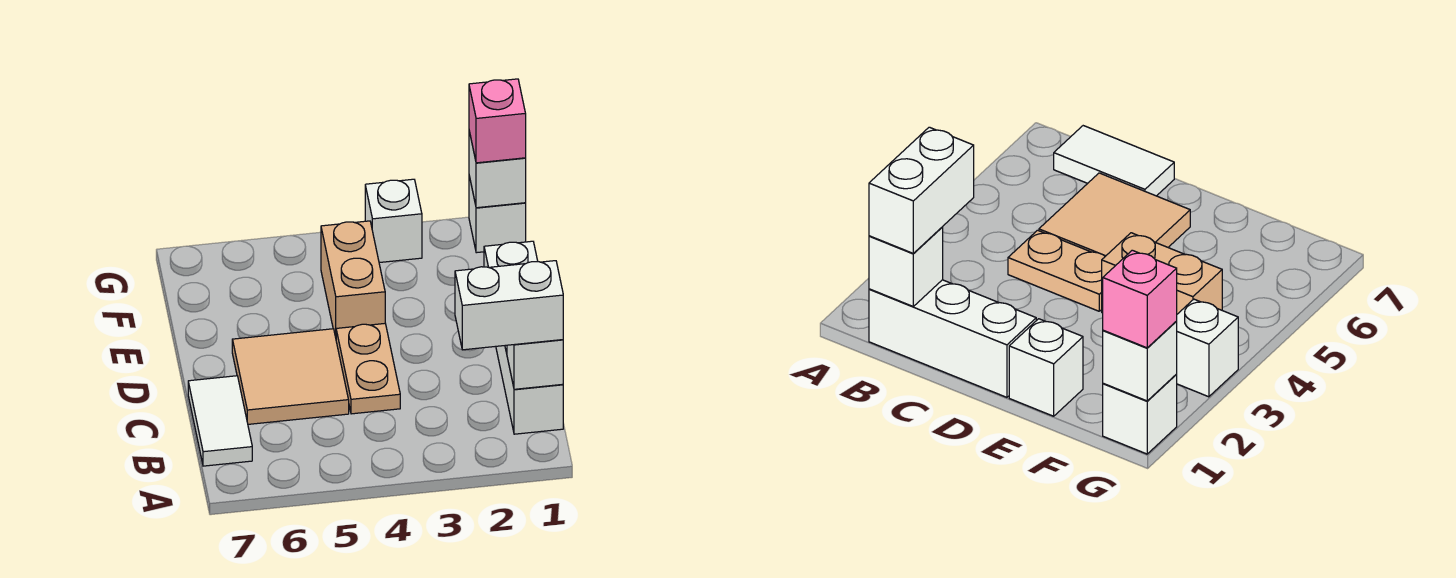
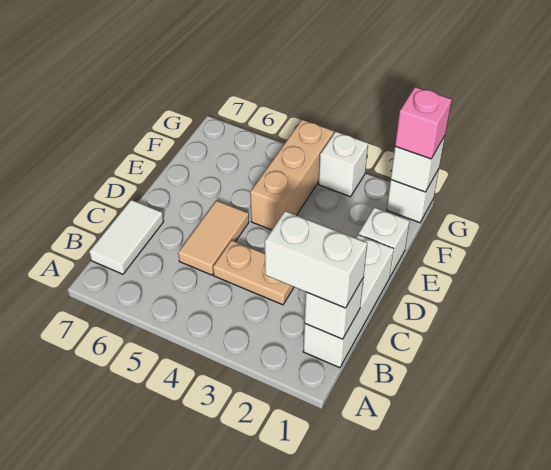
tan plate C4:D4 level 1 -> tan plate C3:C4 level 1
tan tile C5:D6 level 1 -> tan tile C5:D5 level 1
tan brick E4:F4 level 1 -> tan brick E4:G4 level 1

